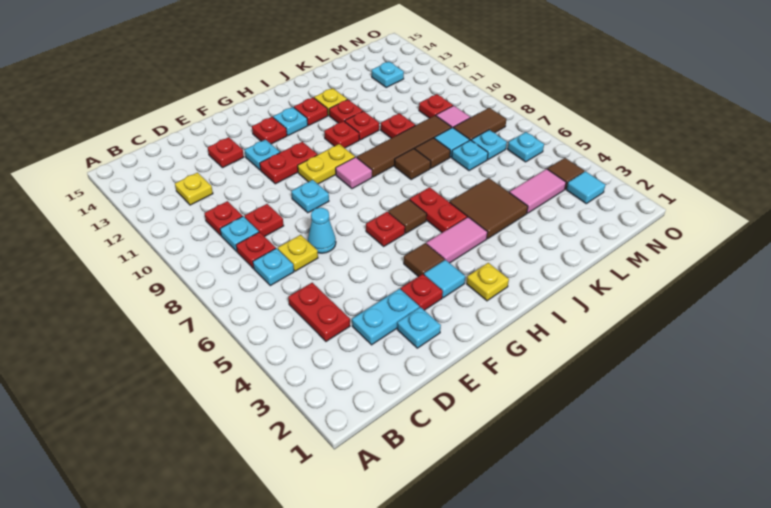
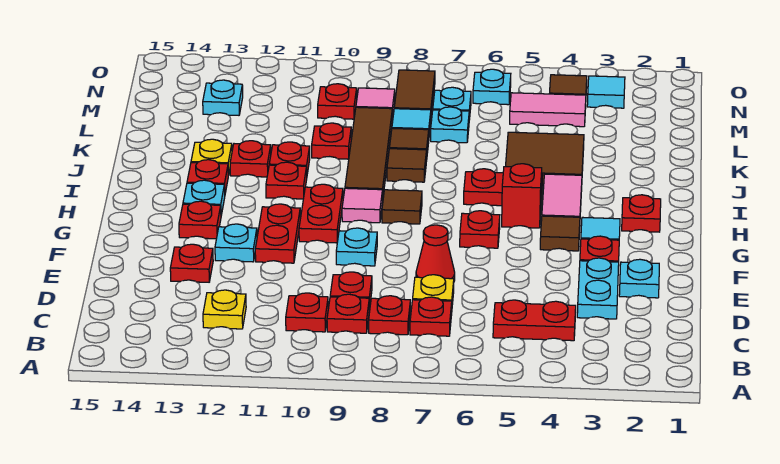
cyan plate C7 level 1 -> red plate C7 level 1
cyan plate C9 level 1 -> red plate C9 level 1
cyan cone E7 level 1 -> red cone E7 level 1
yellow plate G10:H10 level 1 -> red plate G10:H10 level 1
yellow plate H2 level 1 -> red plate H2 level 1
none -> red brick H5 level 1
brown tile H6 level 1 -> brown tile H8 level 1
pink tile L4:M4 level 1 -> pink tile M4:M5 level 1

